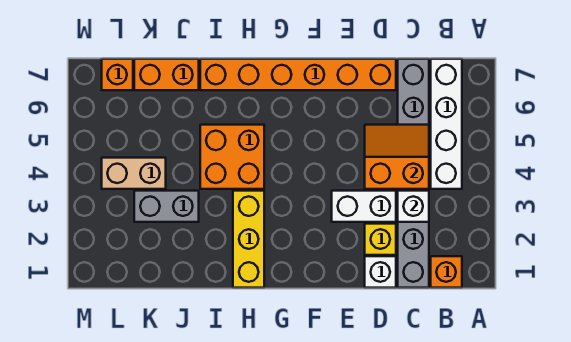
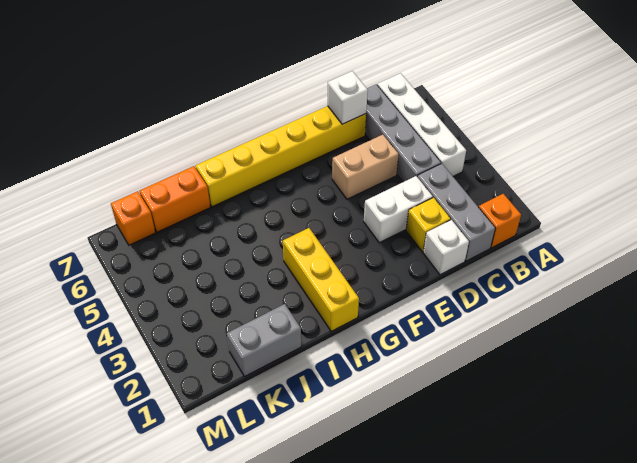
white brick C3 level 2 -> white brick D7 level 2
orange slope C4:D5 level 2 top 4 -> none
orange brick D7:I7 level 1 -> yellow brick D7:I7 level 1
orange brick H4:I5 level 1 -> none
grey brick J3:K3 level 1 -> grey brick J1:K1 level 1
tan brick K4:L4 level 1 -> tan brick D5:E5 level 1

